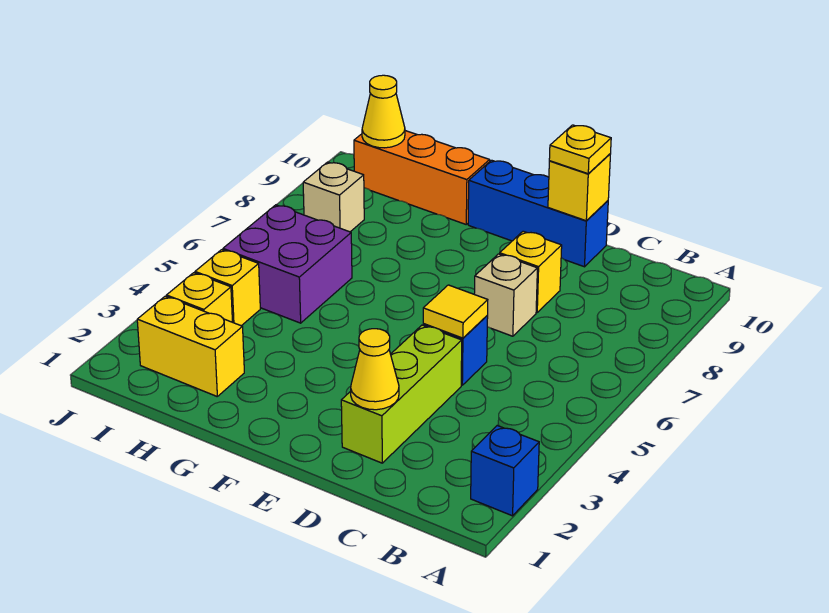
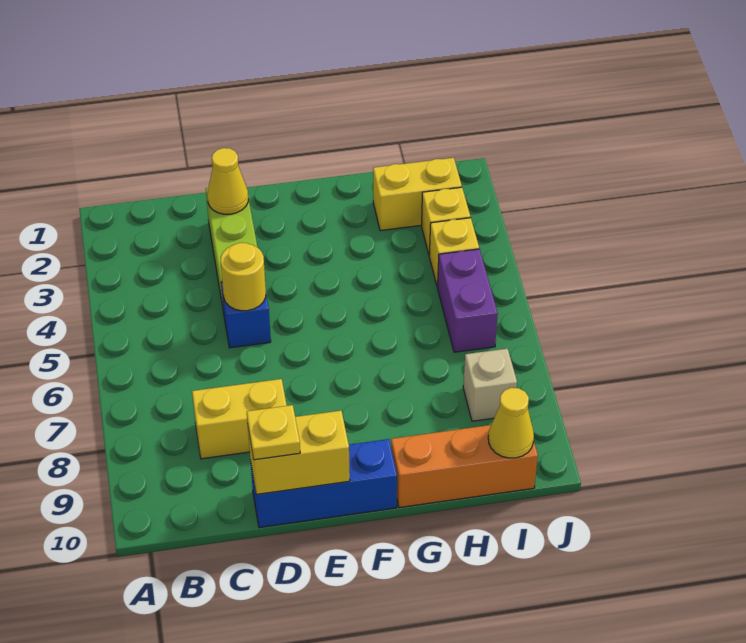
blue brick A2 level 1 -> none
yellow tile D5 level 2 -> yellow round brick D5 level 2
tan brick D7 level 1 -> none
yellow brick D8 level 1 -> yellow brick C8:D8 level 1
yellow brick D10 level 2 -> yellow brick D10:E10 level 2
purple brick H5:I6 level 1 -> purple brick I5:I6 level 1

